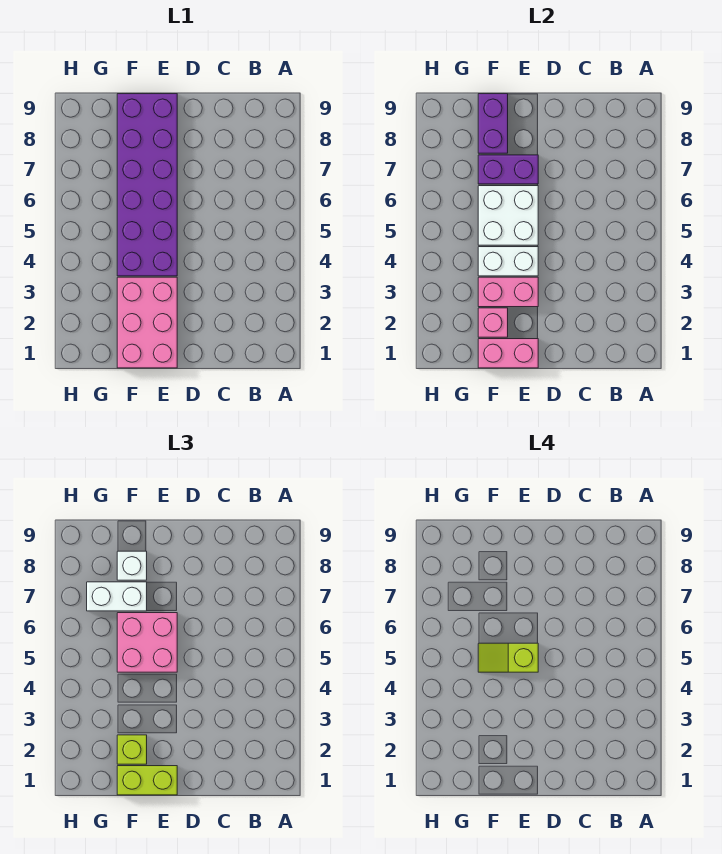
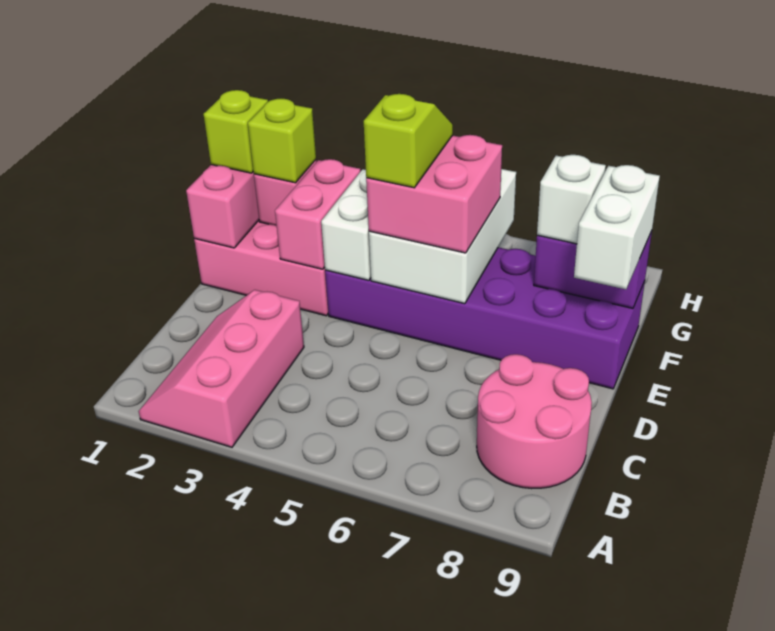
none -> pink slope A2:C3 level 1 top 3
none -> pink round brick B8:C9 level 1
lime brick E1:F1 level 3 -> lime brick F1 level 3
white brick E5:F6 level 2 -> white brick E5:G6 level 2
purple brick E7:F7 level 2 -> none
white brick F7:G7 level 3 -> white brick E9:F9 level 3

